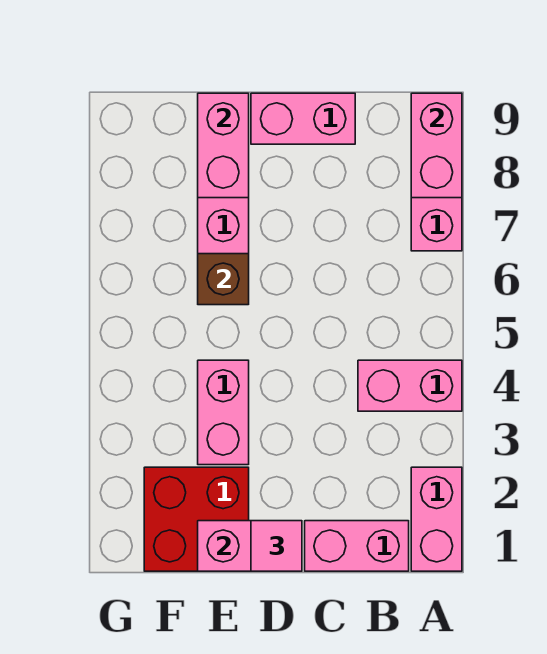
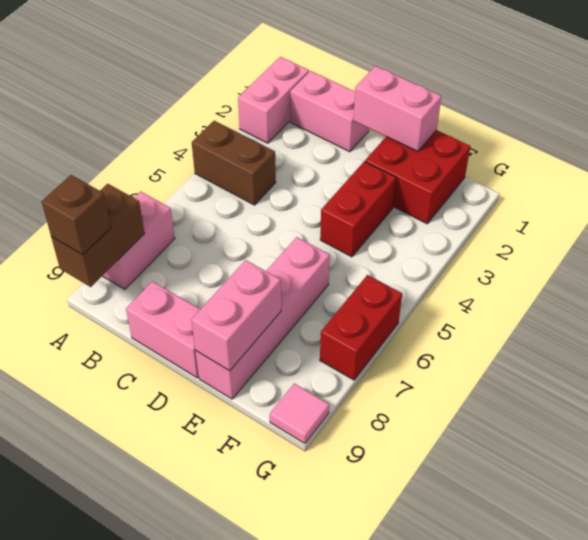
pink brick A4:B4 level 1 -> brown brick A4:B4 level 1
pink brick A8:A9 level 2 -> brown brick A8:A9 level 2
pink tile D1 level 3 -> pink tile G9 level 1
pink brick E3:E4 level 1 -> red brick E3:E4 level 1
brown brick E6 level 2 -> brown brick A9 level 3
none -> red brick G6:G7 level 1

